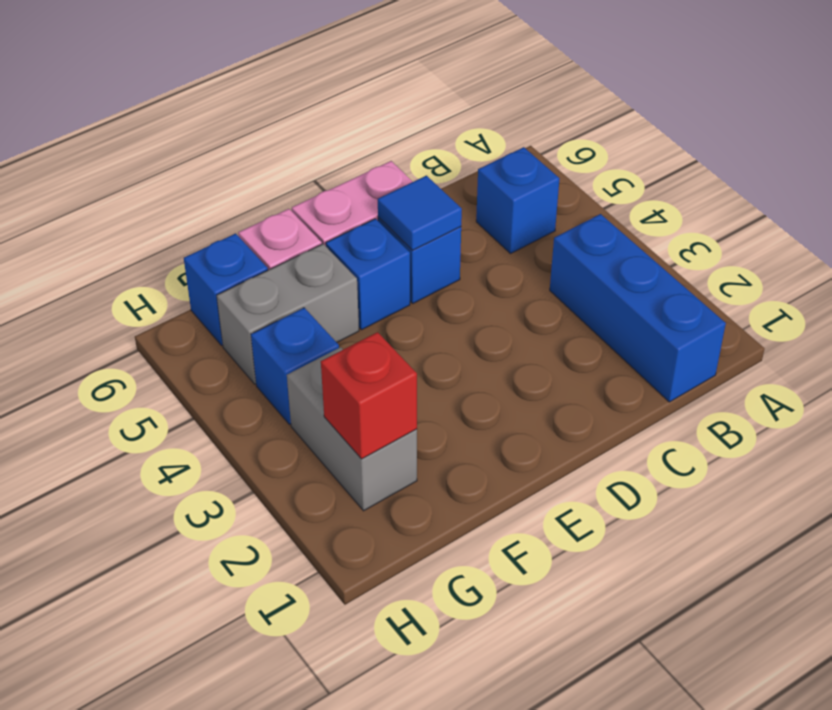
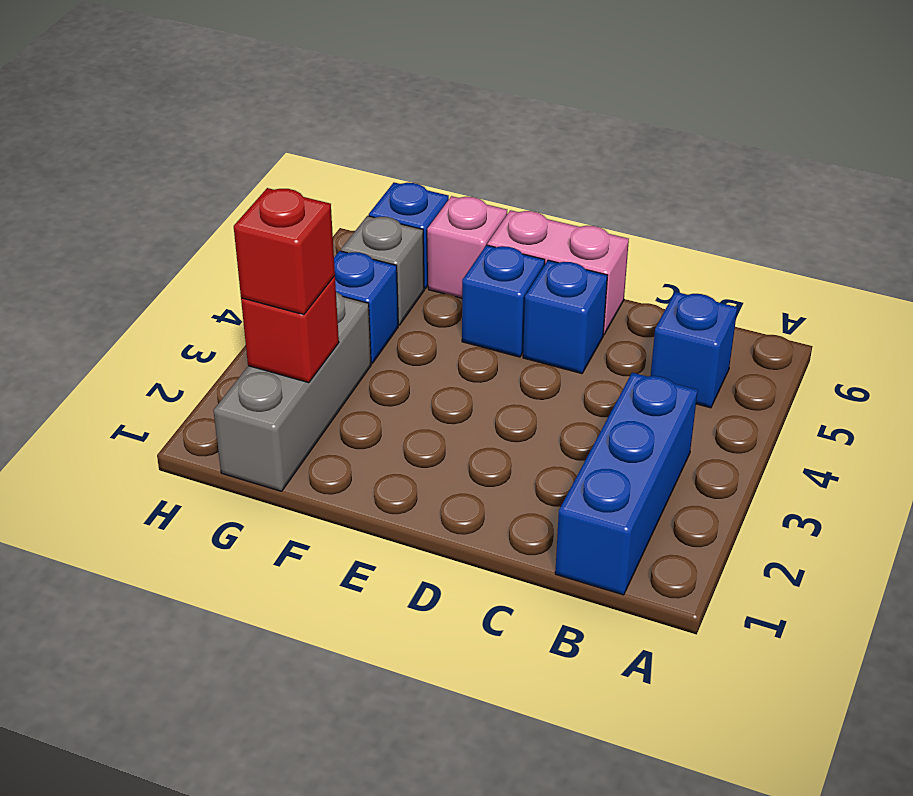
blue tile D5 level 2 -> none
grey brick F5:G5 level 1 -> grey brick G5 level 1
grey brick G2:G3 level 1 -> grey brick G1:G3 level 1
none -> red brick G2 level 3

